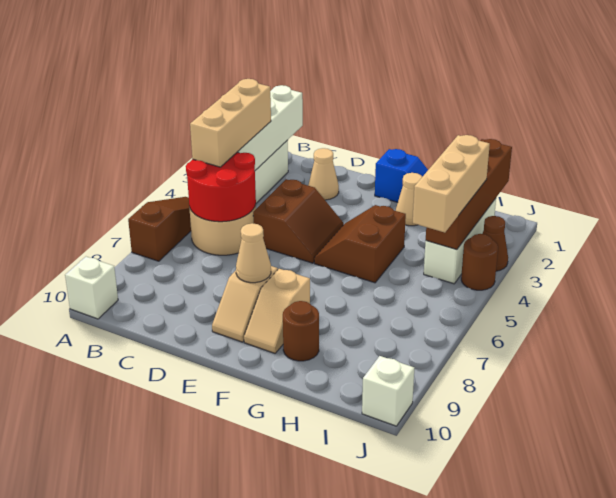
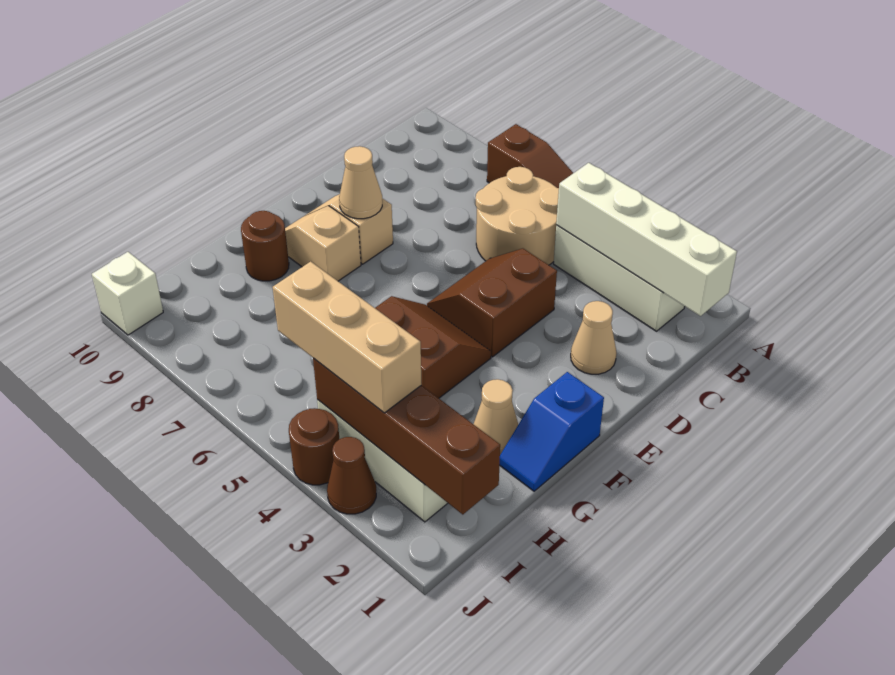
white brick A10 level 1 -> none
tan brick B3:B5 level 3 -> none
red round brick B5:C6 level 2 -> none
brown slope D4:E5 level 1 top D -> brown slope D4:E5 level 1 top 4

